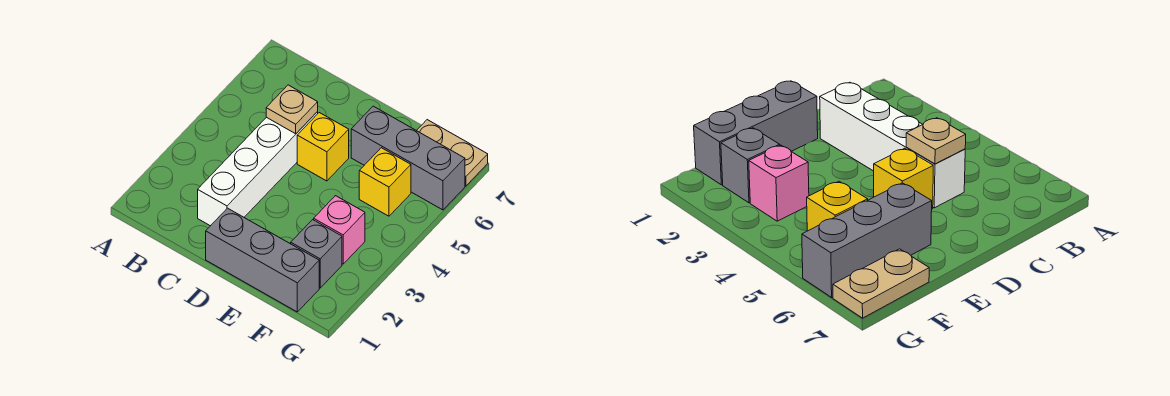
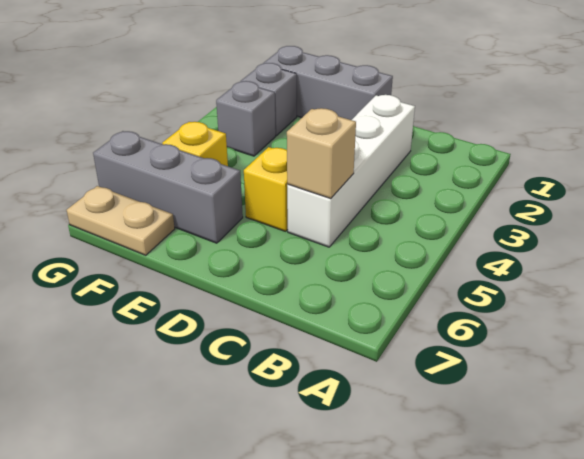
tan plate C5 level 2 -> tan brick C5 level 2
pink brick F3 level 1 -> grey brick F3 level 1

